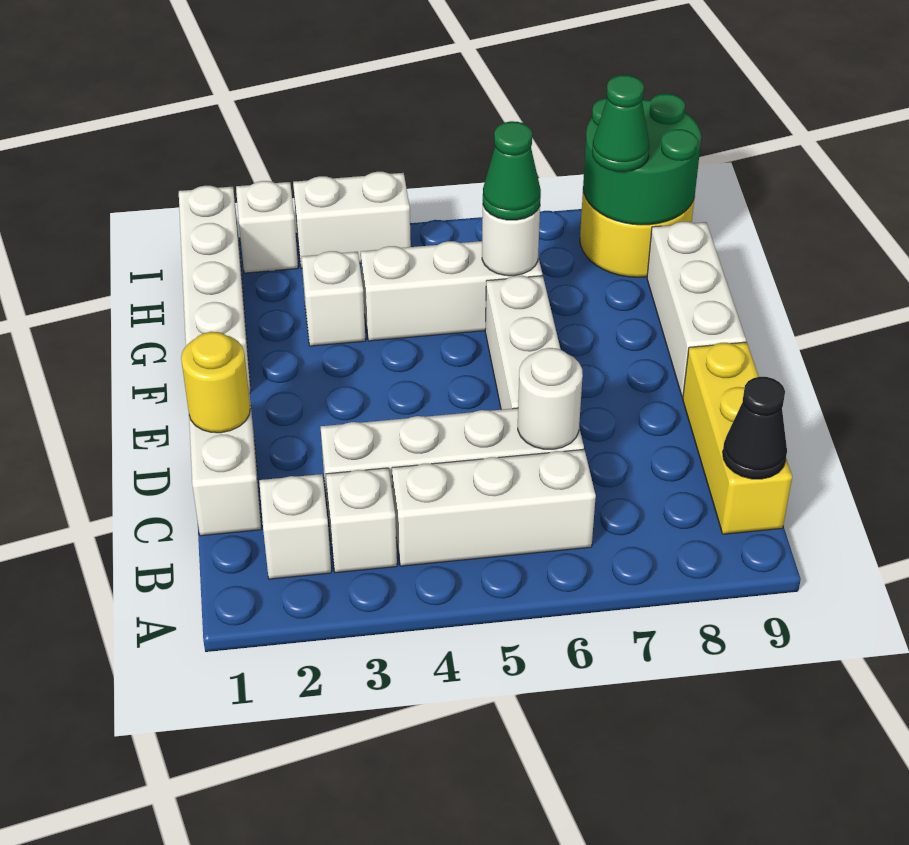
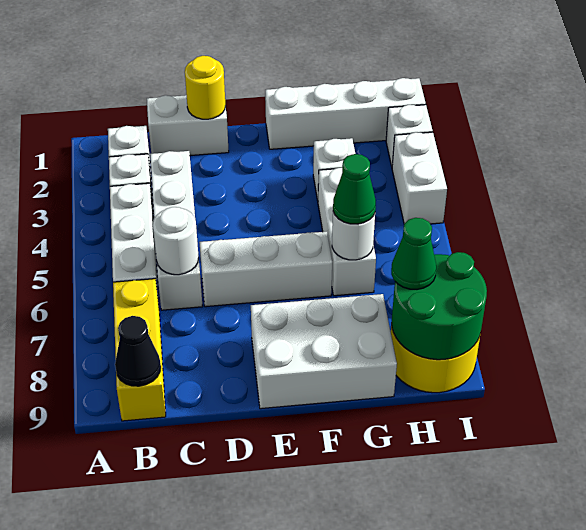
yellow brick B9:D9 level 1 -> yellow brick B7:B9 level 1
white brick E9:G9 level 1 -> white brick E8:G9 level 1

